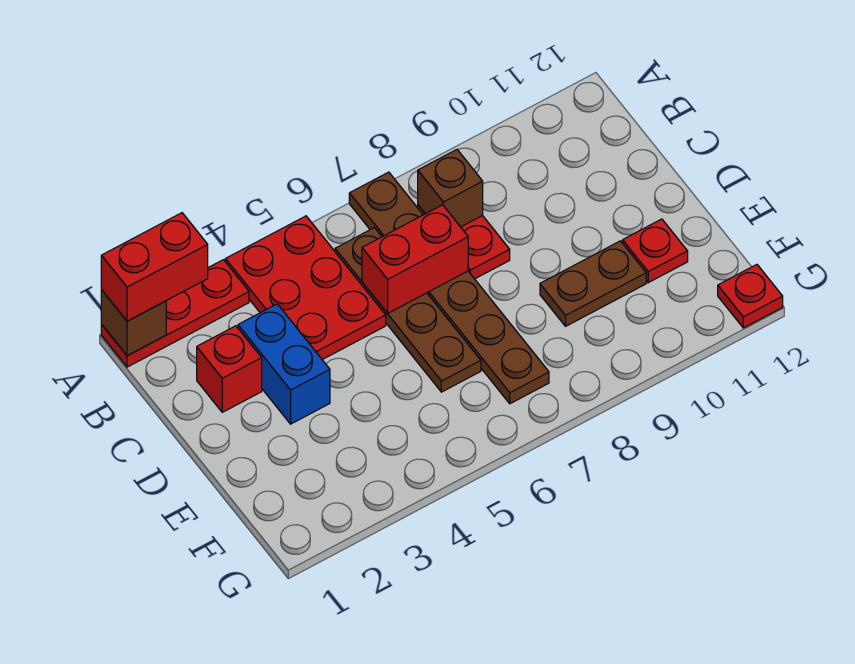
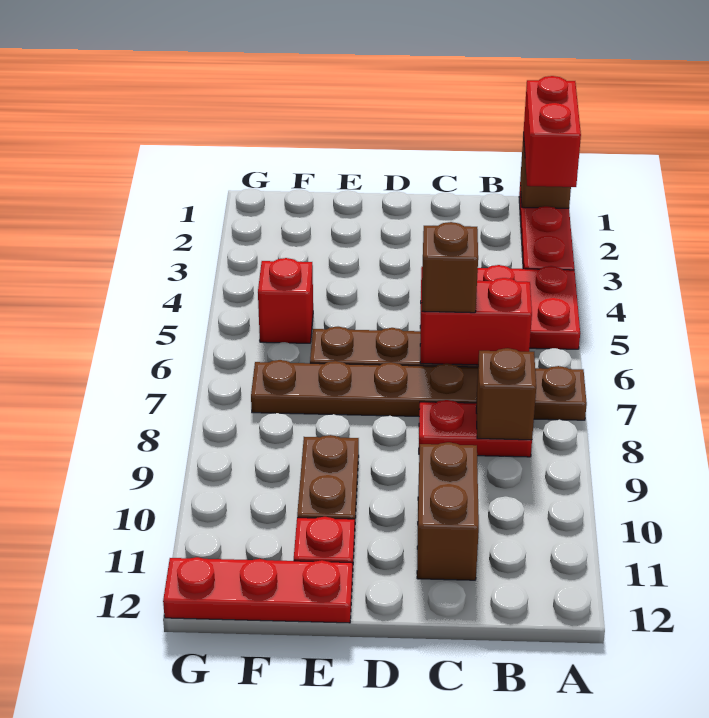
red brick C2 level 1 -> red brick F5 level 1
blue brick C3:D3 level 1 -> none
red brick C6:C7 level 2 -> red brick B6:C6 level 2
none -> brown brick C6 level 3
none -> brown brick C10:C11 level 1
red plate G12 level 1 -> red plate E12:G12 level 1

